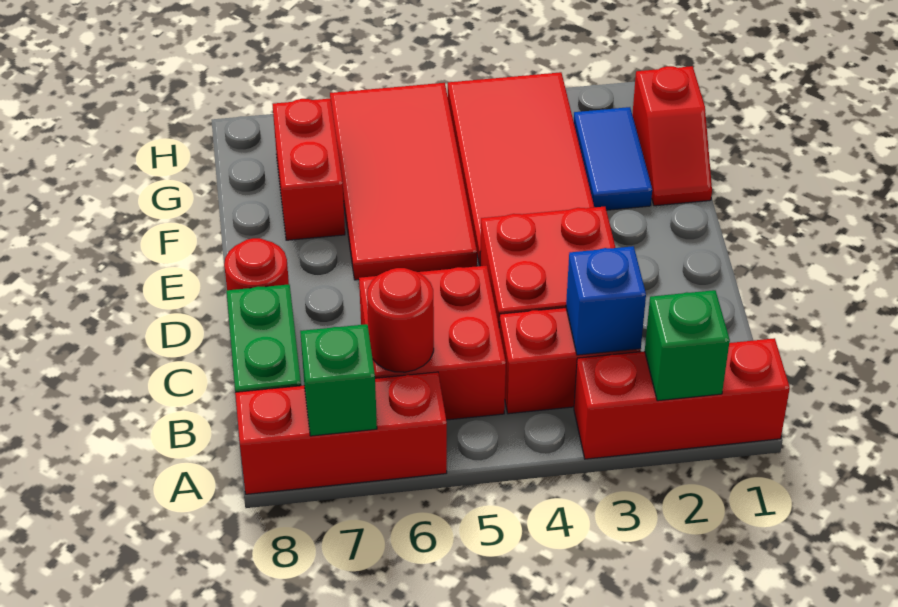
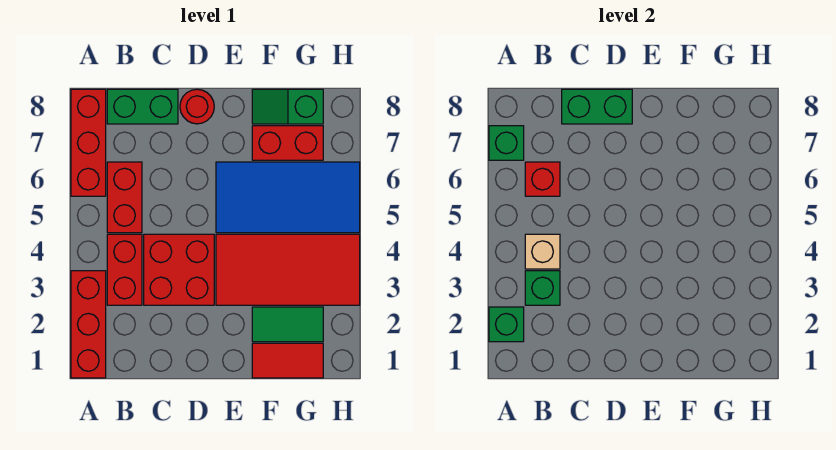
blue brick B3 level 2 -> green brick B3 level 2
none -> tan brick B4 level 2
red brick B5:C6 level 1 -> red brick B5:B6 level 1
red round brick B6 level 2 -> red brick B6 level 2
none -> green brick C8:D8 level 2
red tile E5:H6 level 1 -> blue tile E5:H6 level 1
red slope F1:G1 level 1 top G -> red tile F1:G1 level 1
blue tile F2:G2 level 1 -> green tile F2:G2 level 1
none -> green slope F8:G8 level 1 top G

